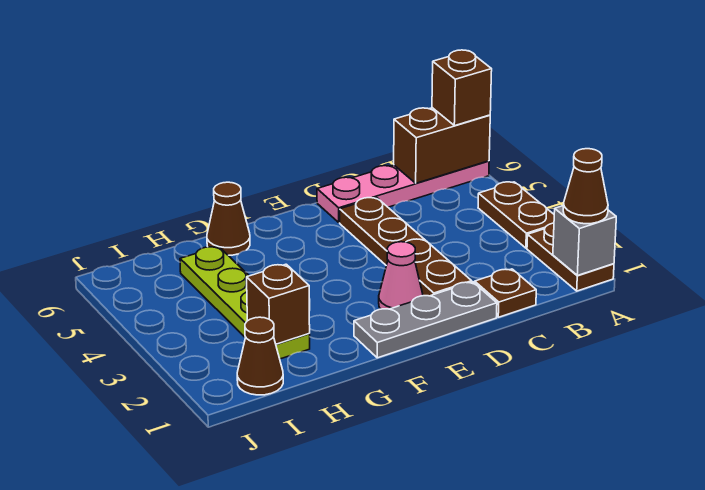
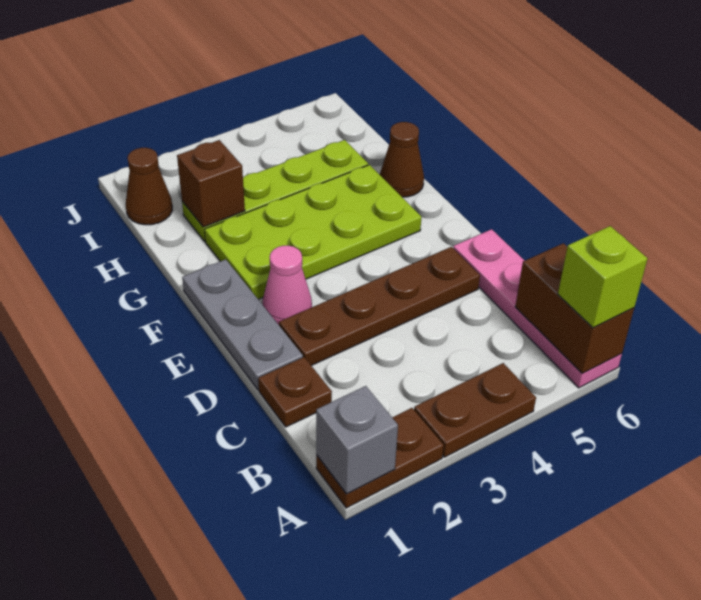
brown cone A1 level 3 -> none
brown brick A6 level 3 -> lime brick A6 level 3
none -> lime plate F2:G5 level 1

